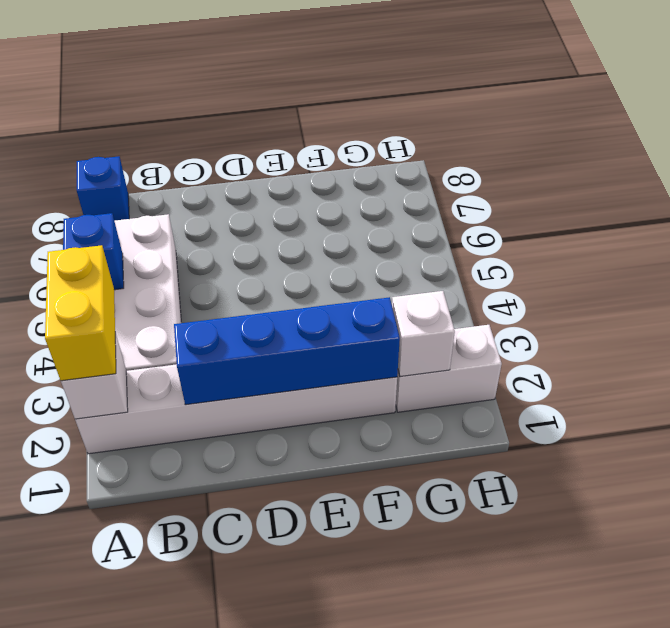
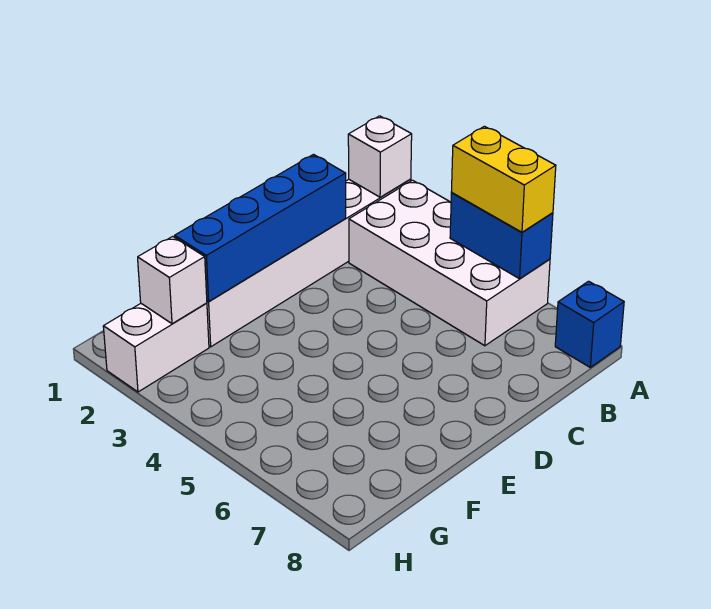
yellow brick A2:A3 level 3 -> yellow brick A5:A6 level 3
blue brick A5 level 2 -> blue brick A5:A6 level 2

